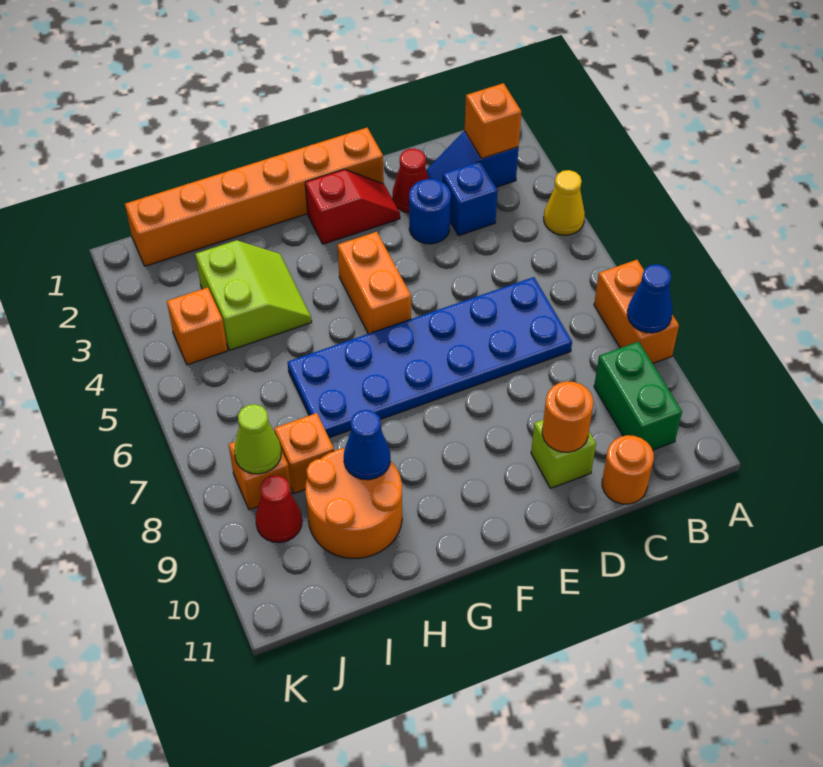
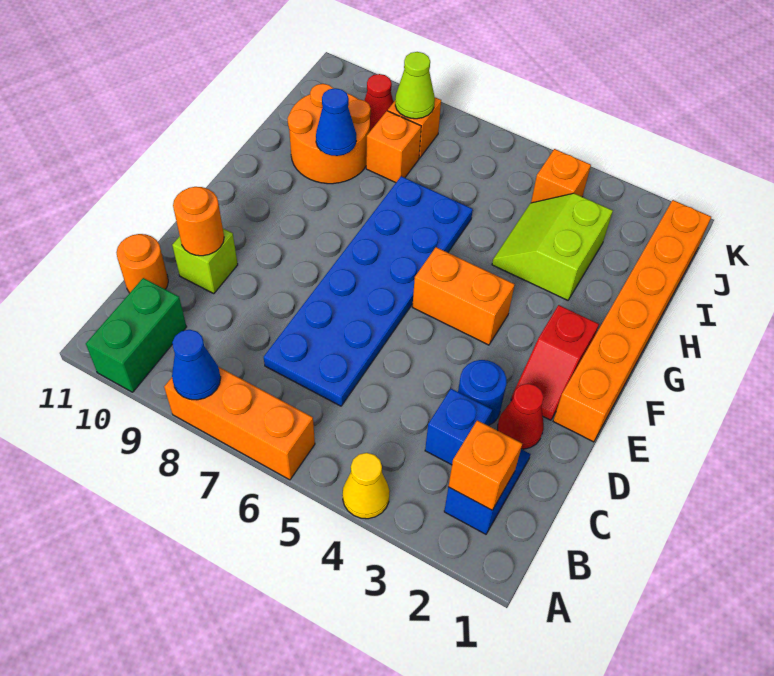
orange brick A7:A8 level 1 -> orange brick A6:A8 level 1
green brick B9:B10 level 1 -> green brick A10:B10 level 1
lime slope H3:I4 level 1 top I -> lime slope H3:I4 level 1 top 3

